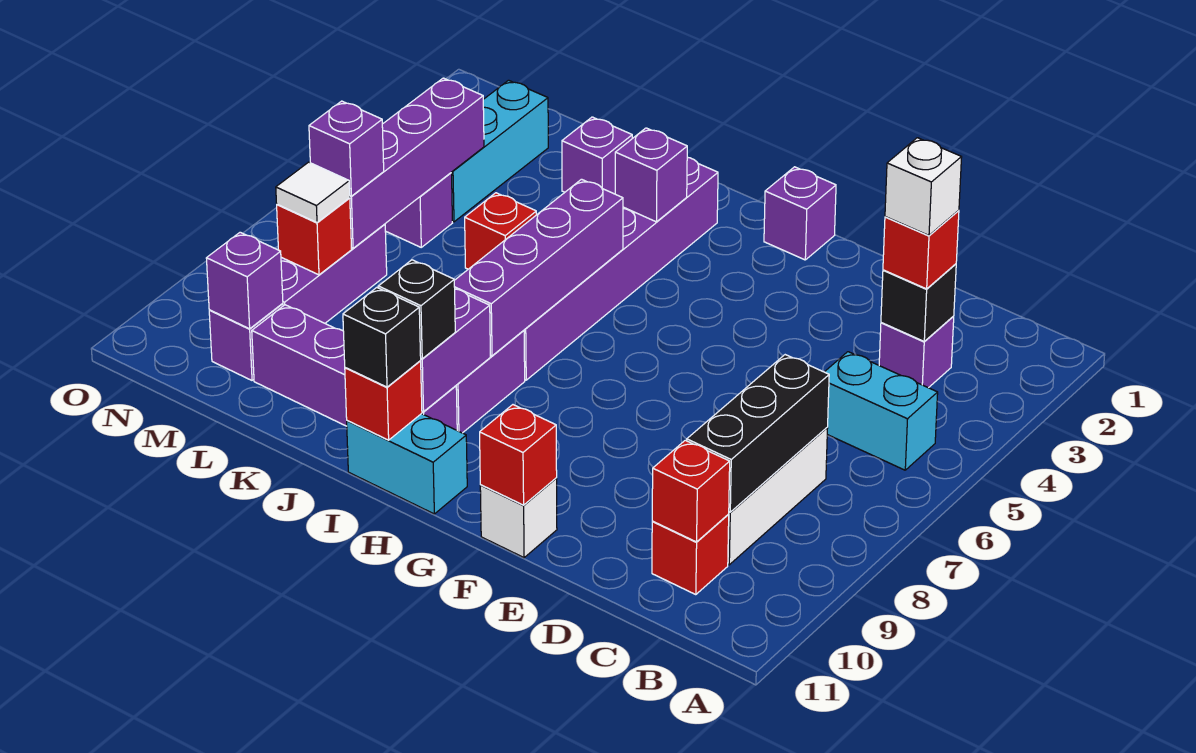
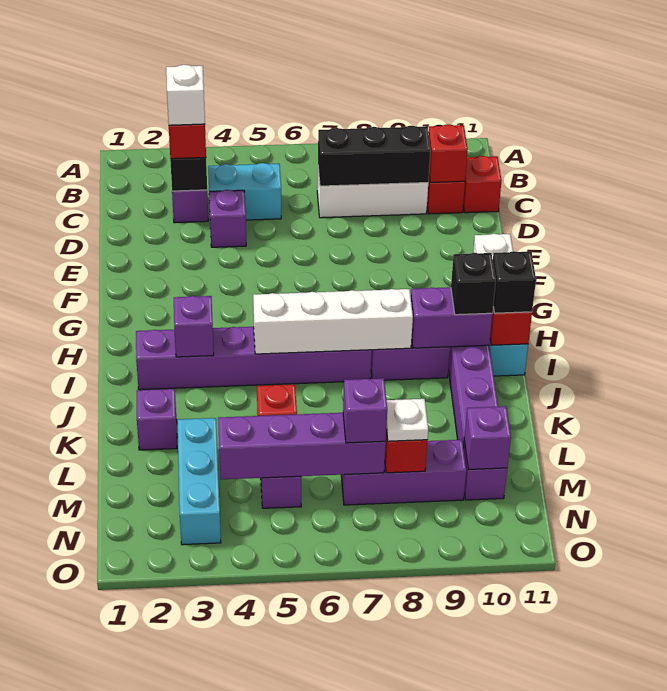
cyan brick B5:C5 level 1 -> cyan brick C4:C5 level 1
red brick F11 level 2 -> red brick C11 level 1
purple brick G1 level 1 -> purple brick D4 level 1
purple brick I5:I8 level 2 -> white brick I5:I8 level 2
cyan brick M2:M4 level 1 -> cyan brick L3:N3 level 1
white tile M8 level 3 -> white plate M8 level 3

